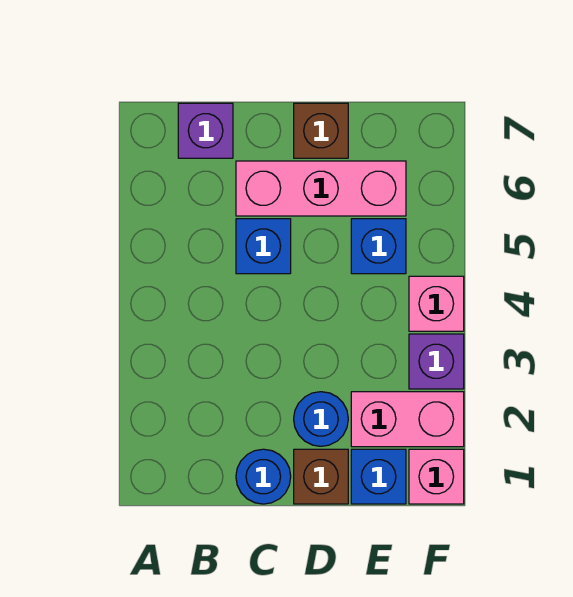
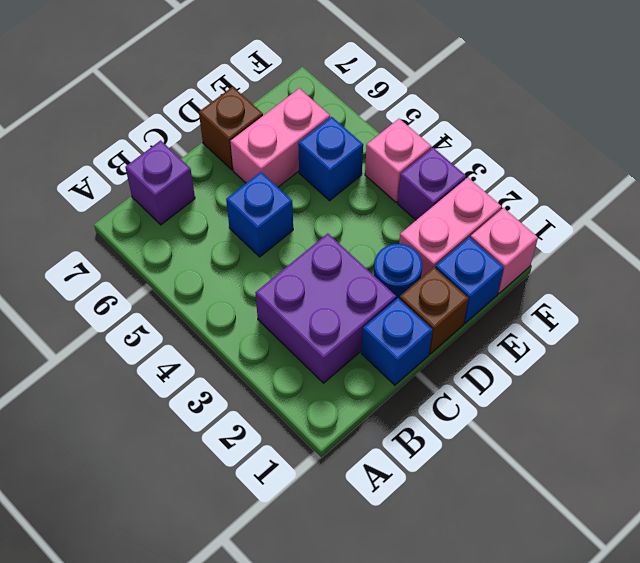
none -> purple brick B2:C3 level 1
blue round brick C1 level 1 -> blue brick C1 level 1
pink brick C6:E6 level 1 -> pink brick D6:E6 level 1

